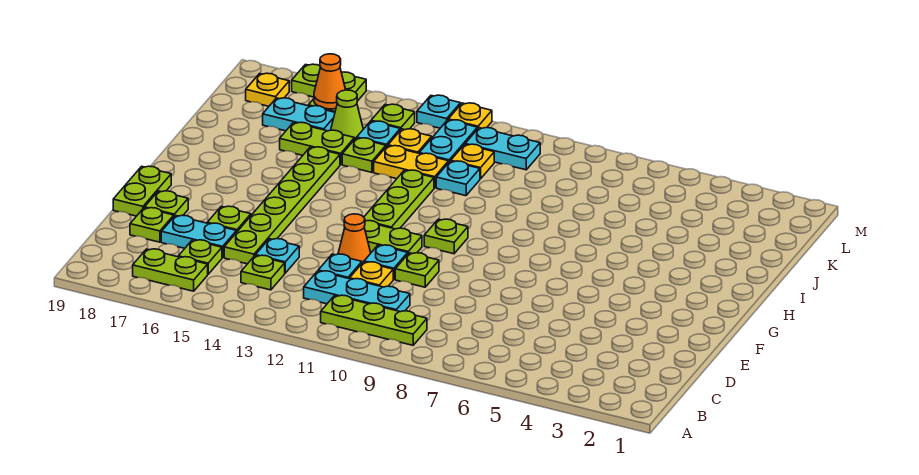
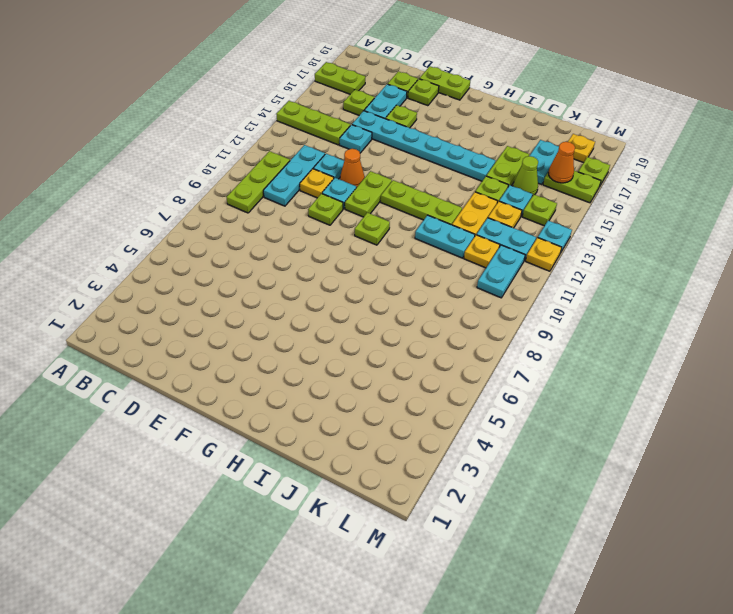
lime plate B16:B17 level 1 -> lime plate A17:B17 level 1
lime plate C14 level 1 -> lime plate A14:C14 level 1
lime plate D15:I15 level 1 -> cyan plate D15:I15 level 1
cyan plate J11 level 1 -> cyan plate I11:J11 level 1

